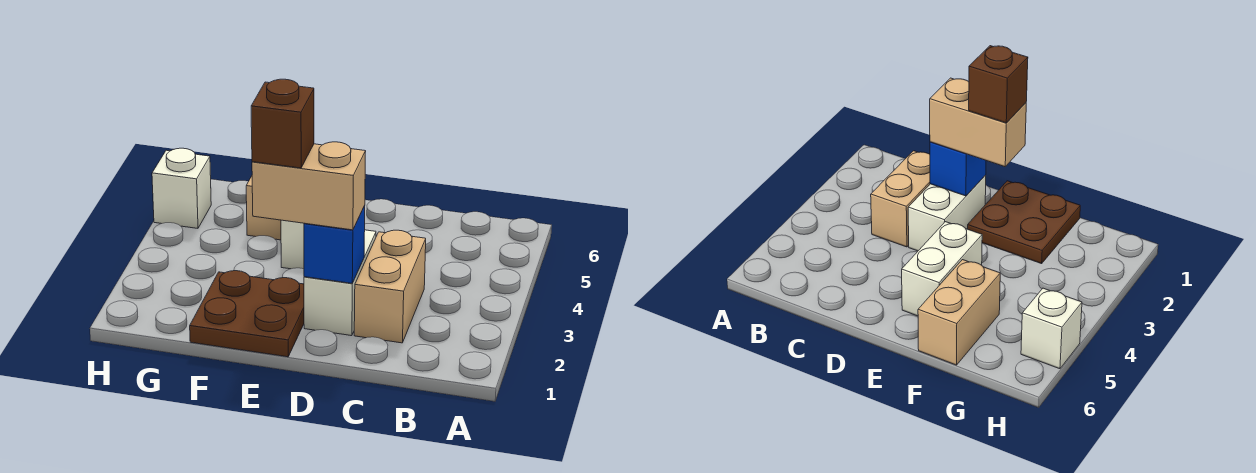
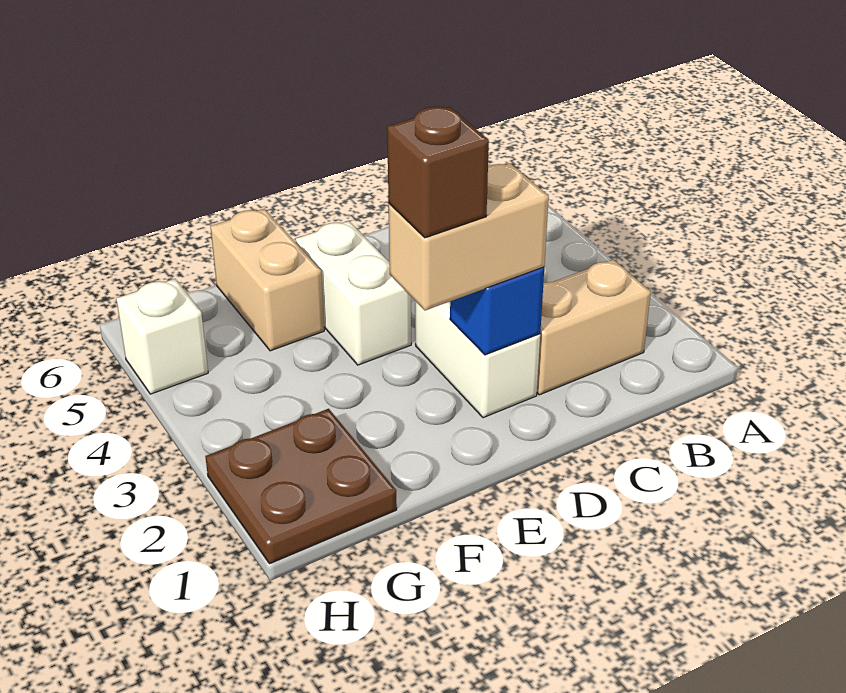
tan brick C2:C3 level 1 -> tan brick B2:C2 level 1
brown plate E1:F2 level 1 -> brown plate G1:H2 level 1

